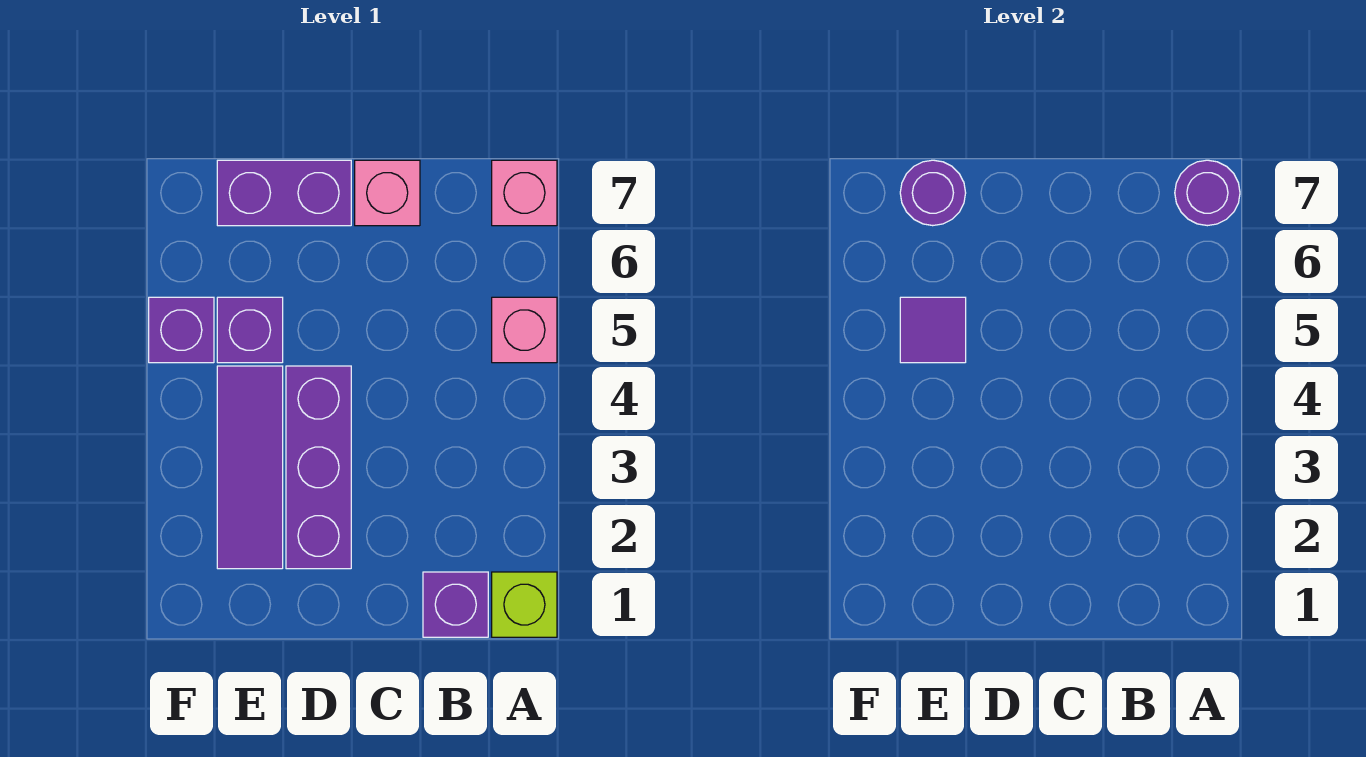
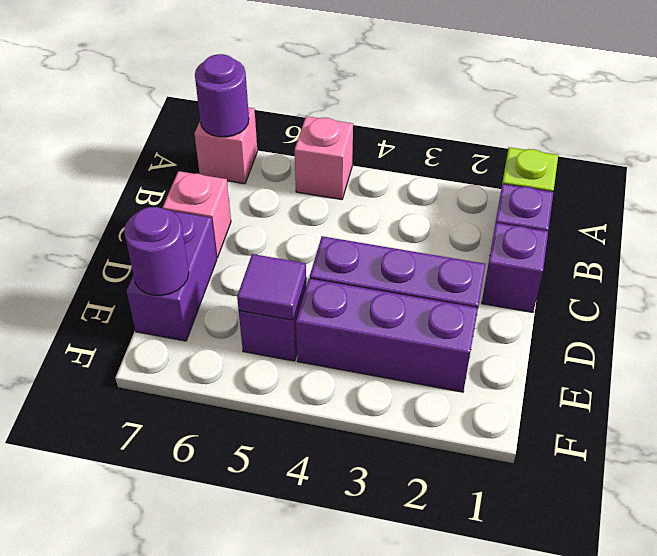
purple tile E2:E4 level 1 -> purple brick E2:E4 level 1
purple brick F5 level 1 -> purple brick C1 level 1

